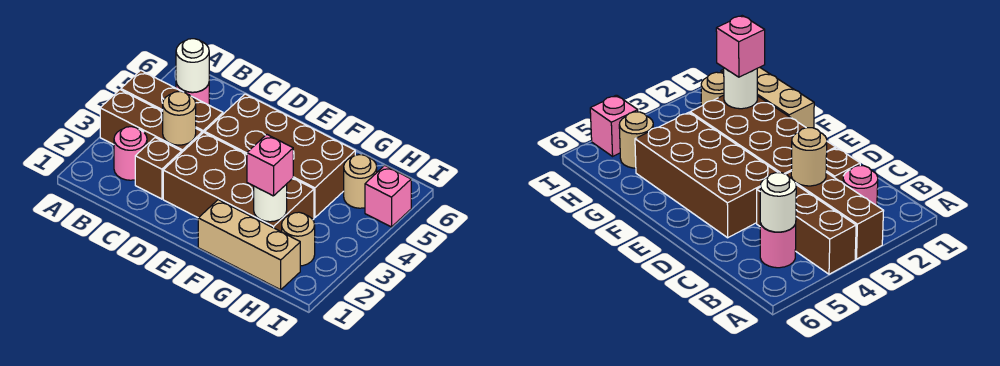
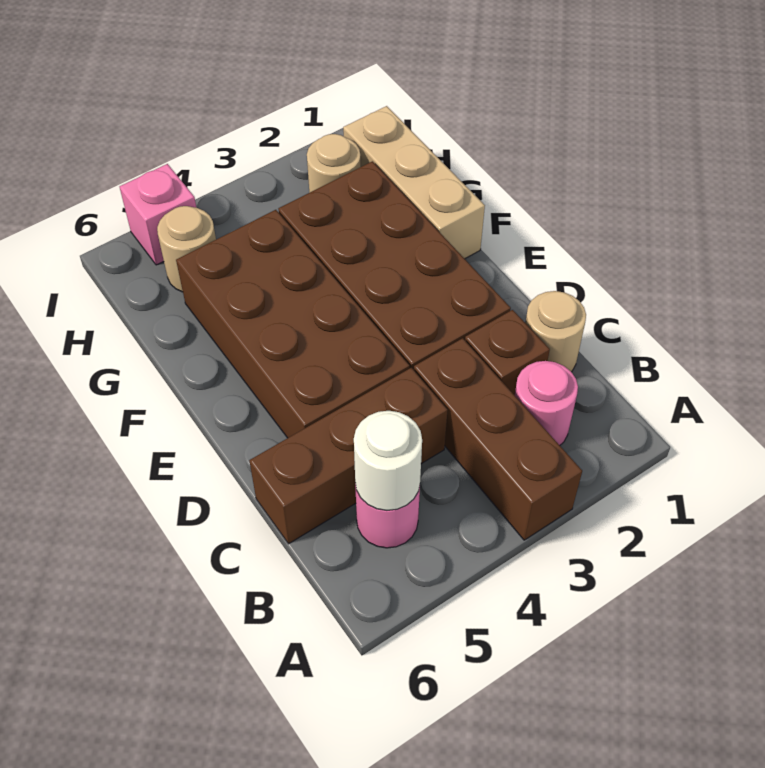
brown brick A4:C4 level 1 -> brown brick C4:C6 level 1
tan round brick C3 level 2 -> tan round brick C1 level 1
white round brick G2 level 2 -> none
pink brick G2 level 3 -> none

